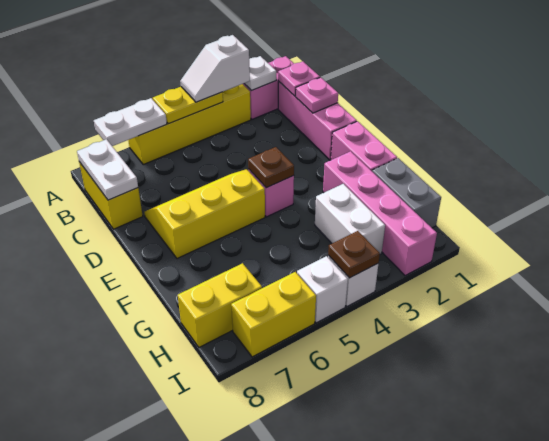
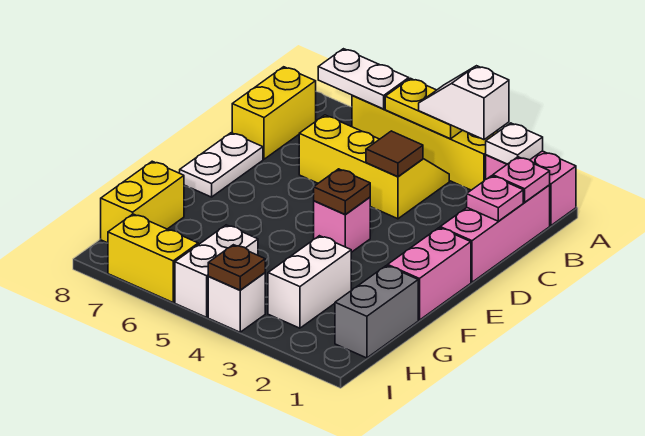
white plate B8:C8 level 2 -> white plate D8:E8 level 1
none -> brown tile C4 level 2
yellow slope D5:E7 level 1 top E -> yellow slope B4:C6 level 1 top C
pink brick F2:I2 level 1 -> none
yellow brick H7:H8 level 1 -> yellow brick G8:H8 level 1
white brick I5 level 1 -> white brick H5:I5 level 1

